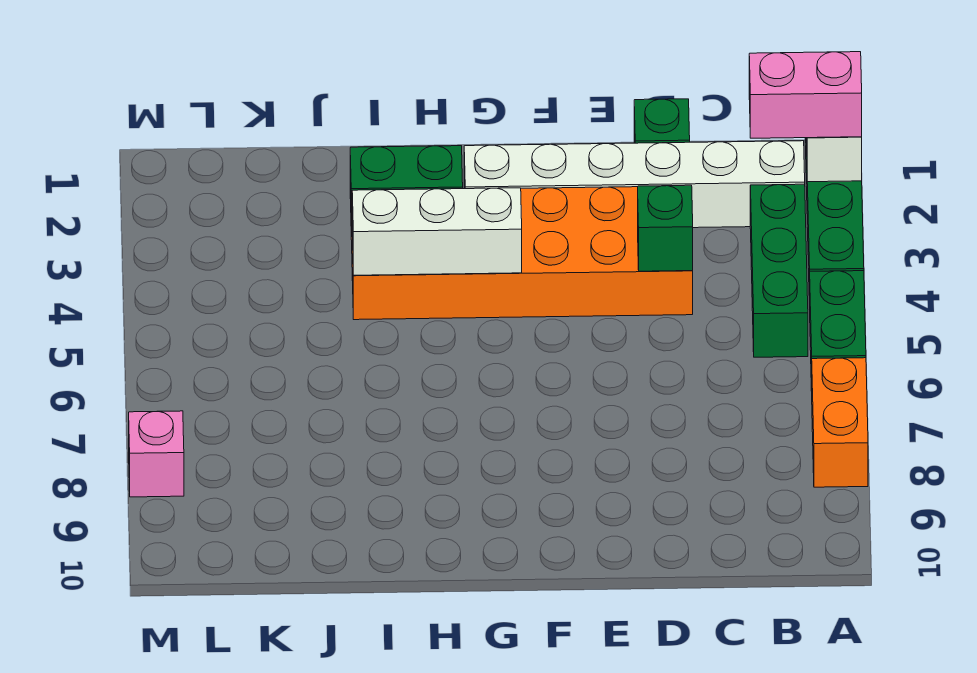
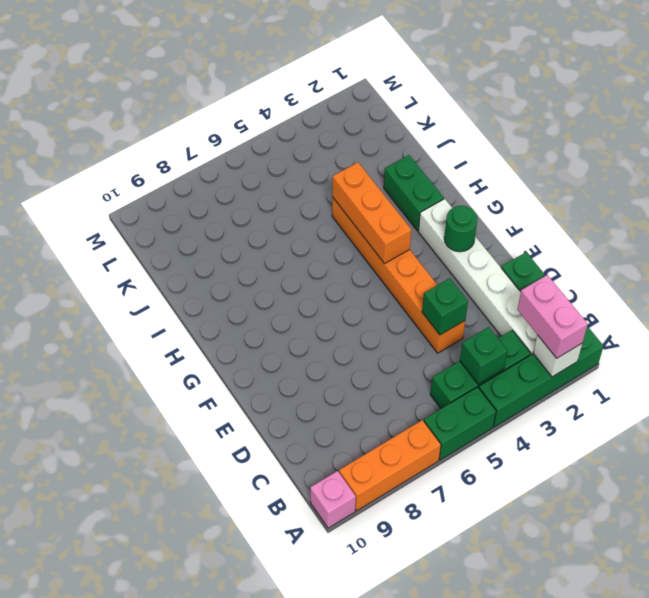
orange brick A7:A8 level 1 -> orange brick A7:A9 level 1
none -> green brick B4 level 2
orange brick D3:I4 level 1 -> orange brick D4:I4 level 1
none -> green round brick F2 level 2
white brick G4:I4 level 2 -> orange brick G4:I4 level 2
pink brick M8 level 1 -> pink brick A10 level 1

